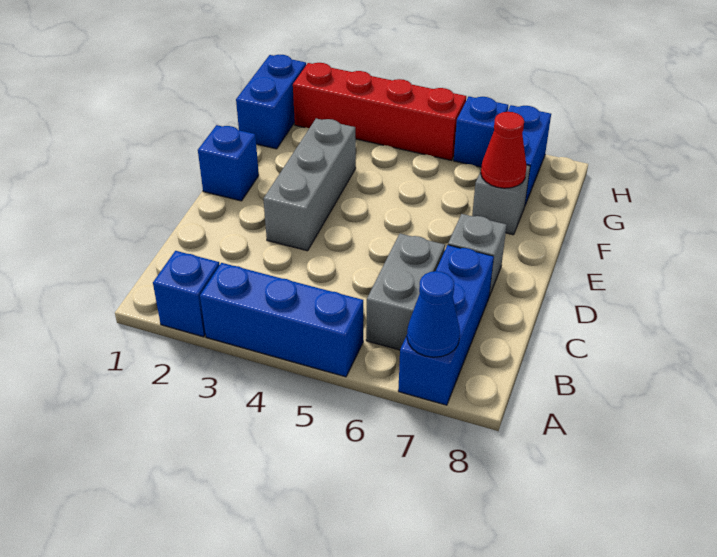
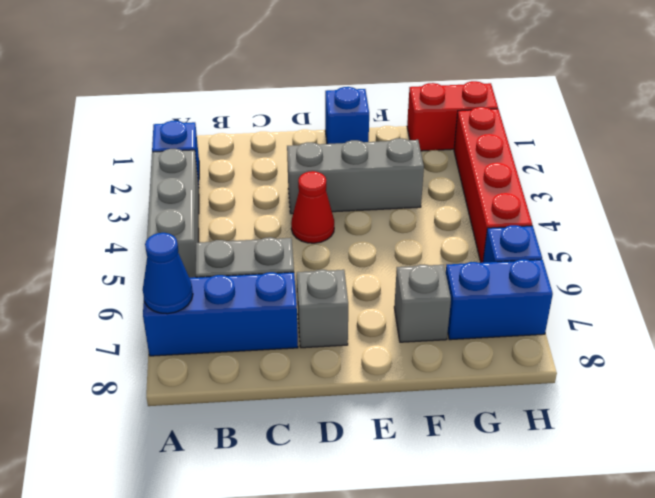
blue brick A3:A5 level 1 -> grey brick A3:A5 level 1
red cone F7 level 2 -> red cone D4 level 1
blue brick G1:H1 level 1 -> red brick G1:H1 level 1

